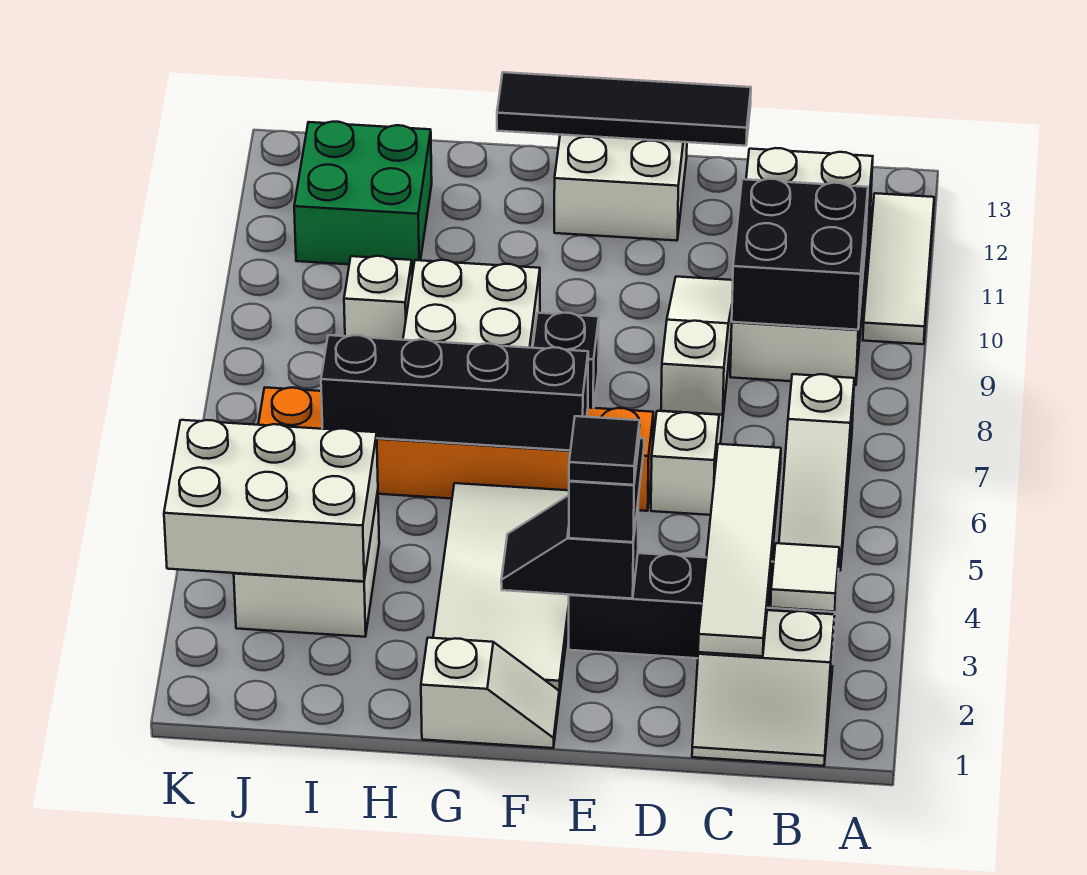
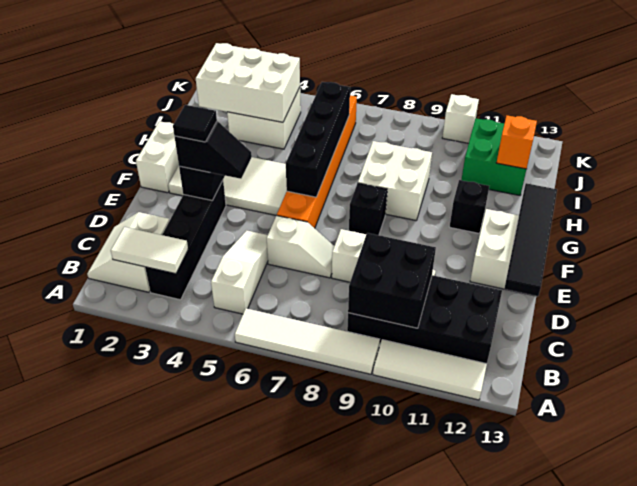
white tile B3 level 2 -> white tile B2:B3 level 2
white slope B5:B7 level 1 top 7 -> white slope B5:D5 level 1 top B
white brick B9:C12 level 1 -> black brick B9:C12 level 1
white tile C2:C5 level 2 -> white tile A6:A9 level 1
white slope F1:G1 level 1 top G -> white brick F1:G1 level 1
none -> black brick G11 level 1
white brick I3:K4 level 2 -> white brick I2:J4 level 2
white brick I9 level 1 -> white brick K10 level 1
none -> orange brick I12 level 2

